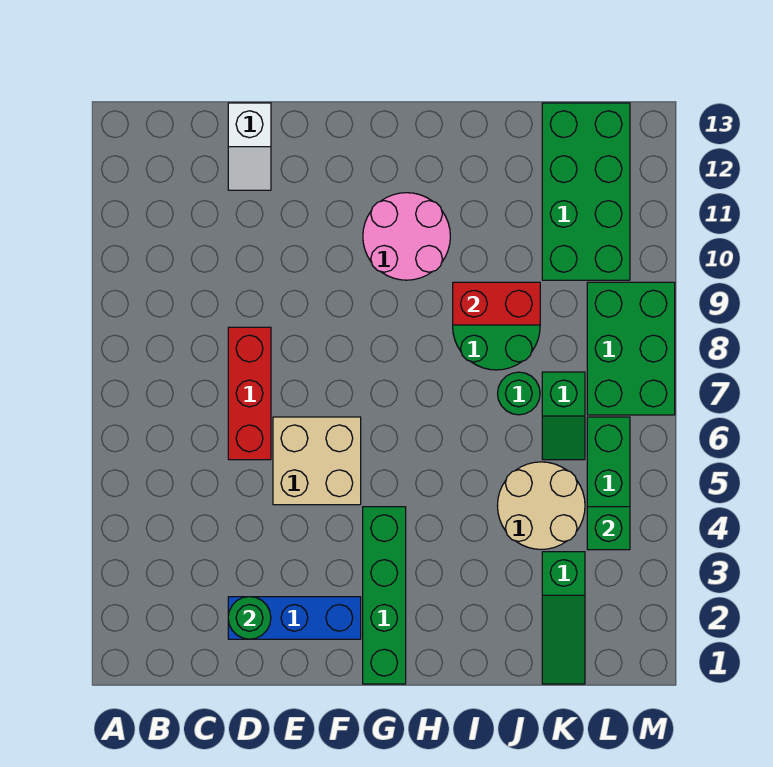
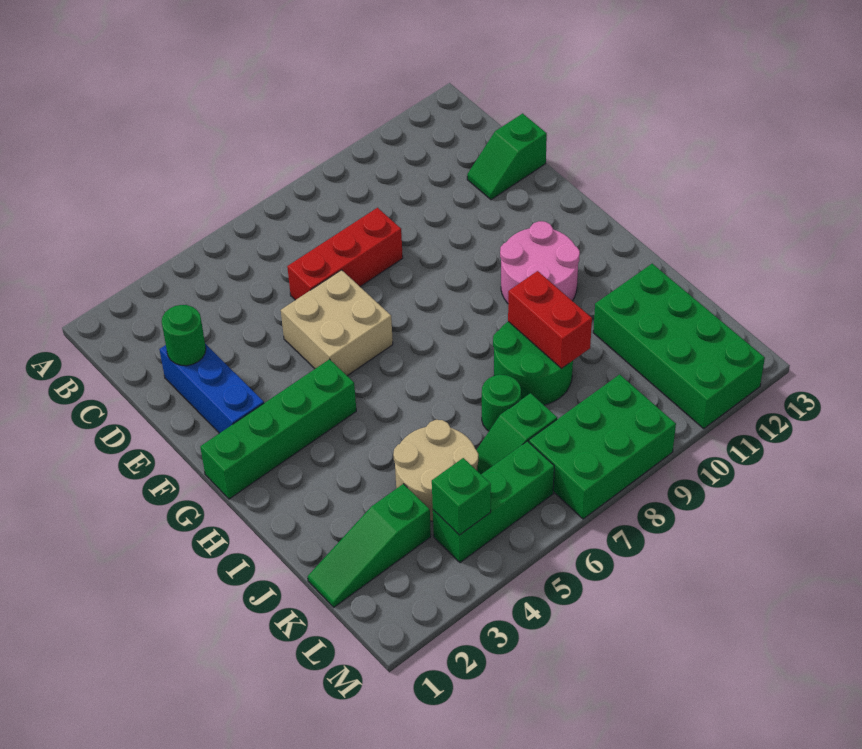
white slope D12:D13 level 1 top 13 -> green slope D12:D13 level 1 top 13
green brick K10:L13 level 1 -> green brick J11:M12 level 1

